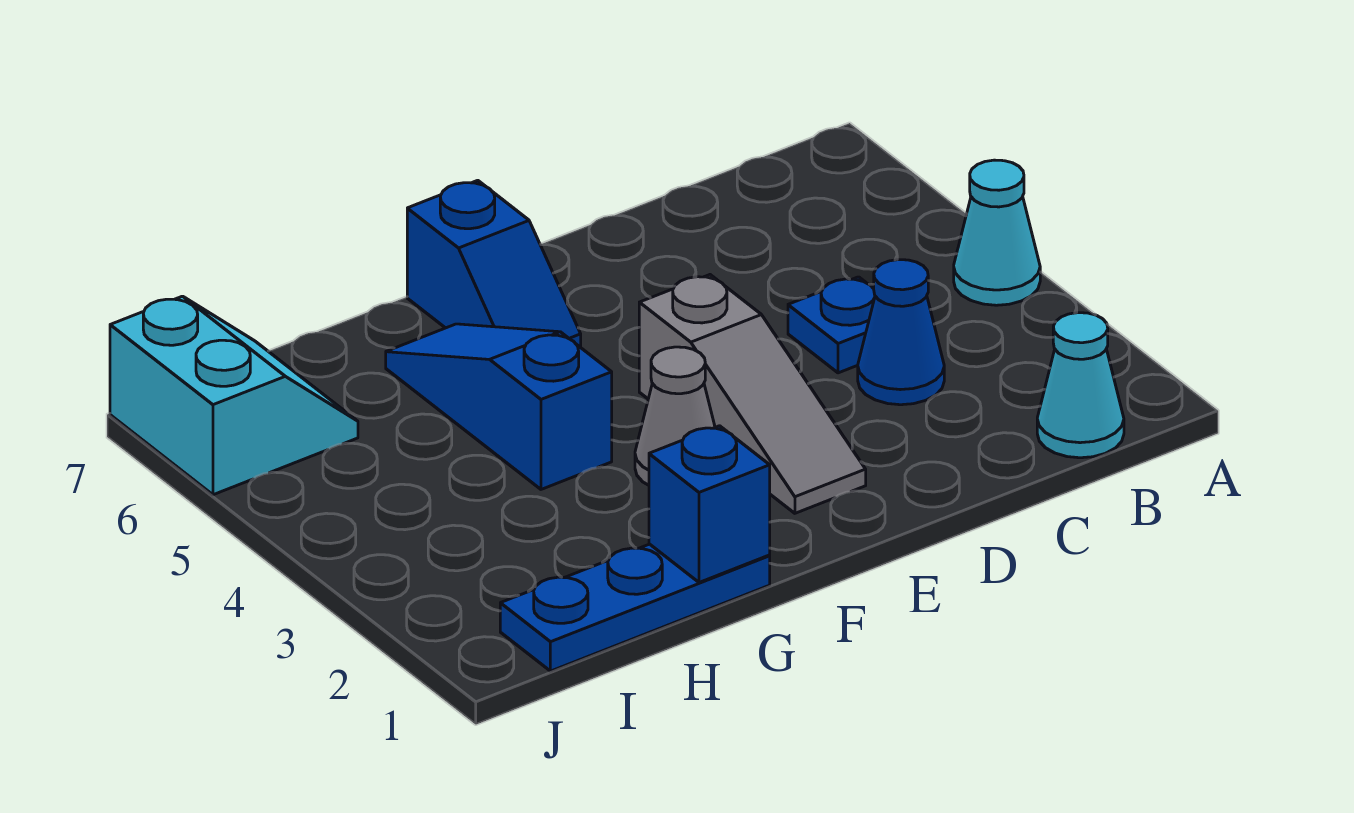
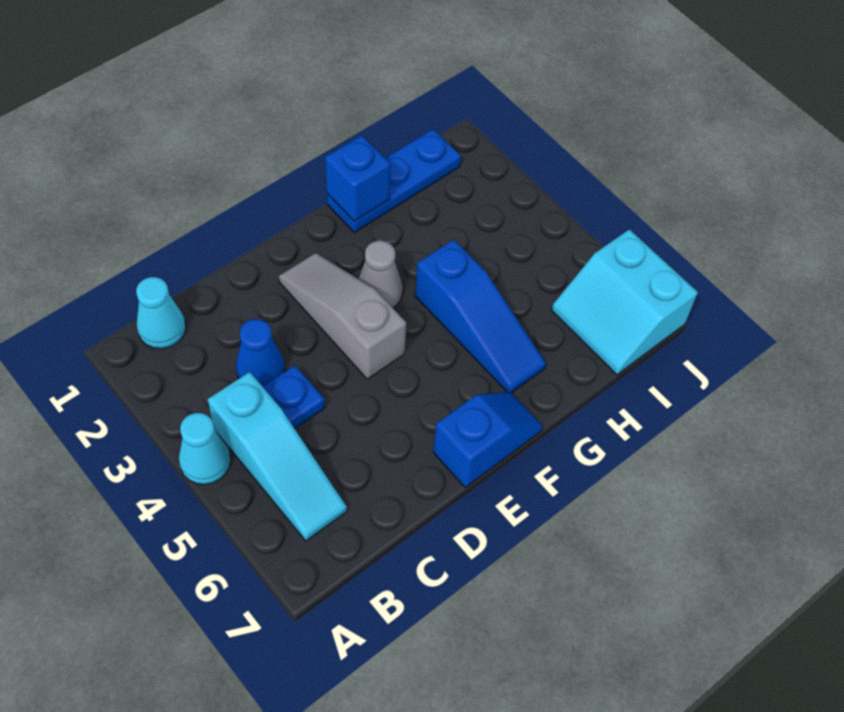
none -> cyan slope B4:B6 level 1 top 4
blue slope F6:F7 level 1 top 7 -> blue slope E7:F7 level 1 top E

